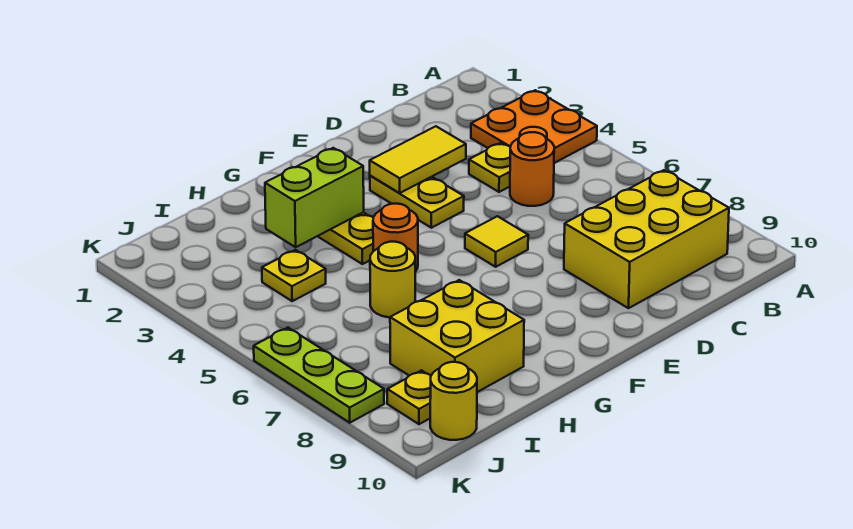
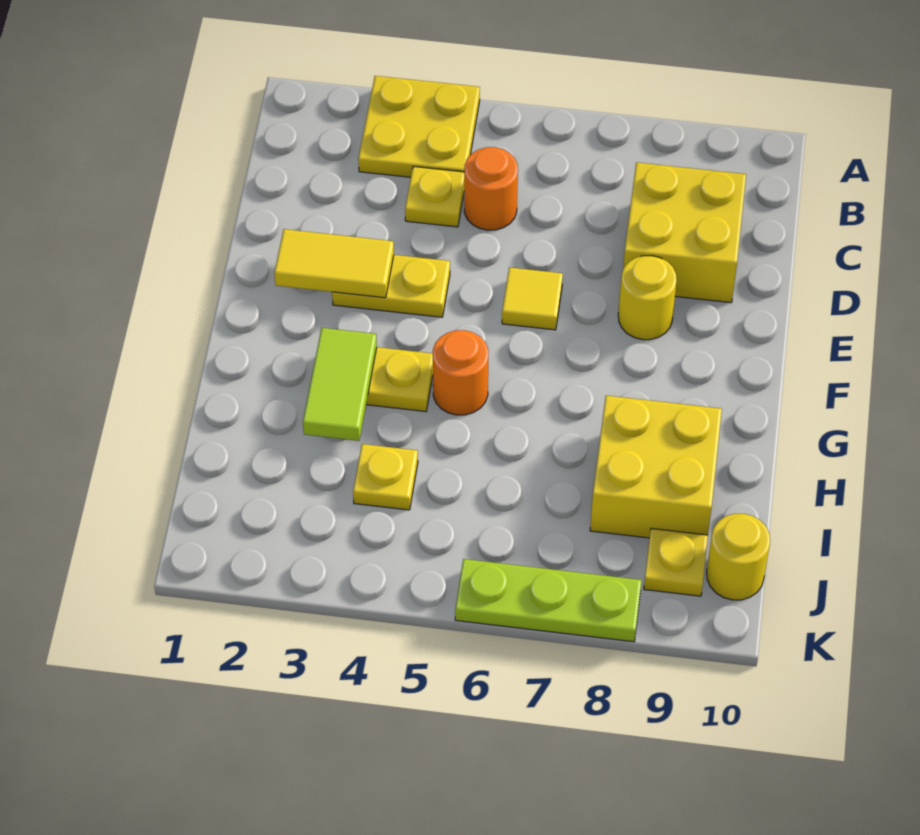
orange plate A3:B4 level 1 -> yellow plate A3:B4 level 1
yellow brick B8:D9 level 1 -> yellow brick C8:D9 level 1
yellow tile D3:E3 level 2 -> yellow tile E2:E3 level 2
lime brick G3:H3 level 2 -> lime tile G3:H3 level 2
yellow round brick H6 level 1 -> yellow round brick E8 level 1

